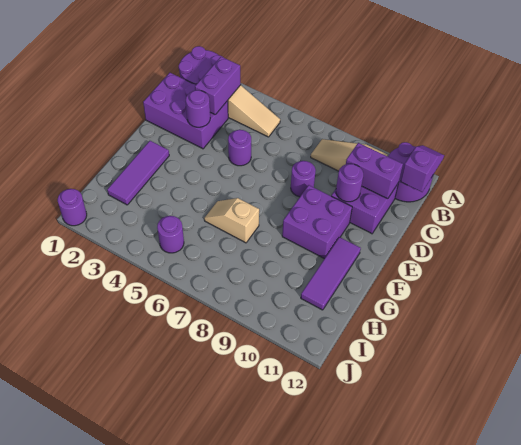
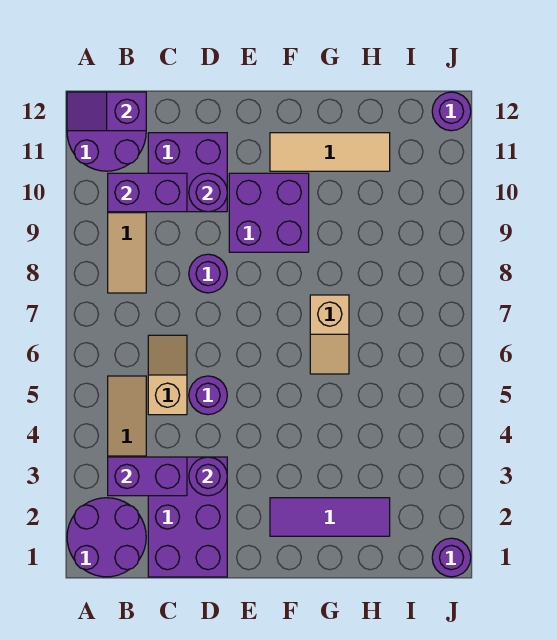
none -> tan slope C5:C6 level 1 top 5
purple brick C10:C11 level 2 -> purple brick B10:C10 level 2
purple tile F11:H11 level 1 -> tan tile F11:H11 level 1
purple round brick I5 level 1 -> purple round brick J12 level 1

